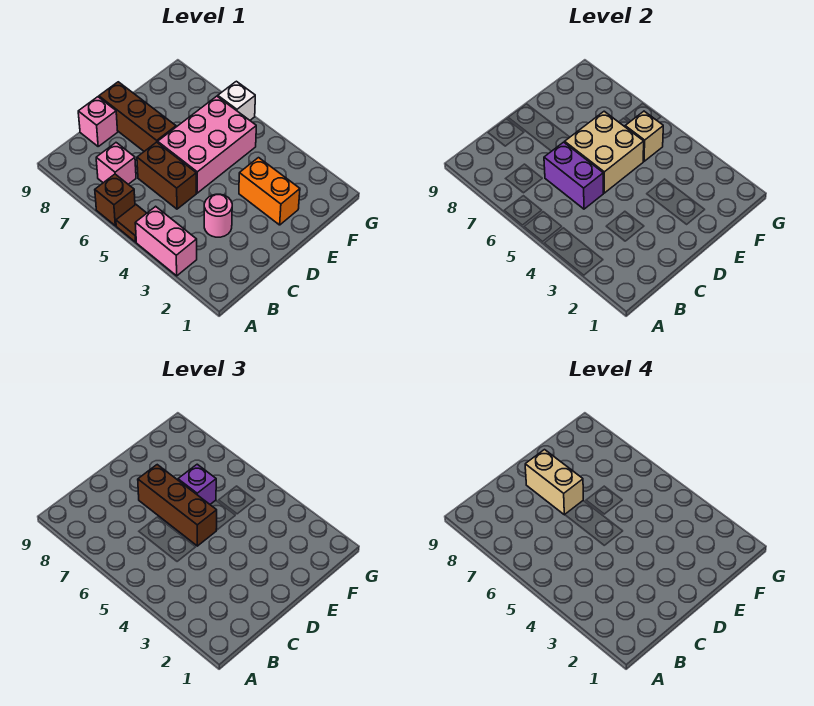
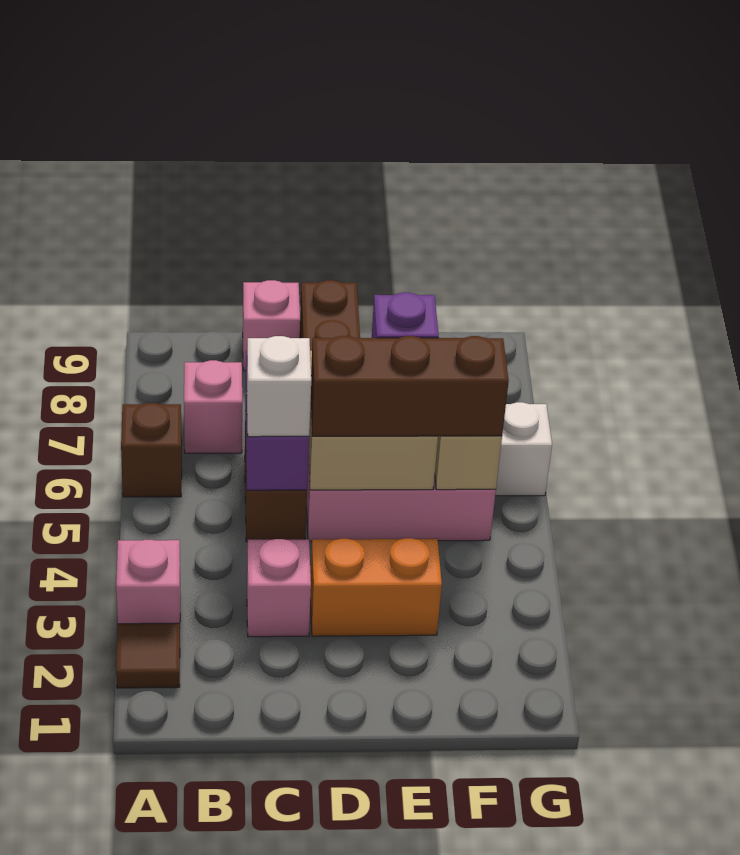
pink brick A3:A4 level 1 -> pink brick A3 level 1
brown tile A5 level 1 -> brown tile A2 level 1
pink round brick C3 level 1 -> pink brick C3 level 1
none -> white brick C5 level 3
brown brick D5:D7 level 3 -> brown brick D5:F5 level 3
tan brick D7:D8 level 4 -> none
orange brick E2:E3 level 1 -> orange brick D3:E3 level 1

